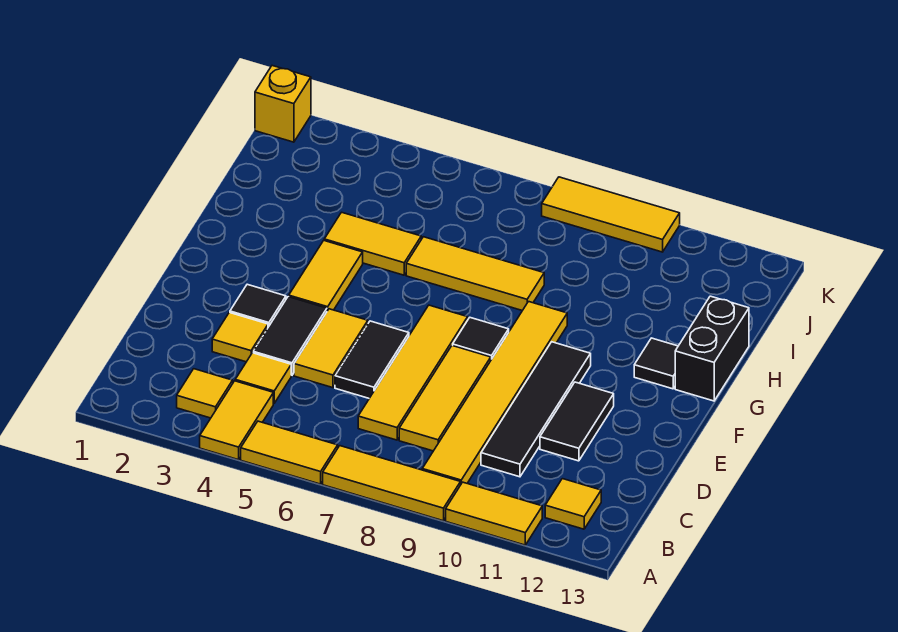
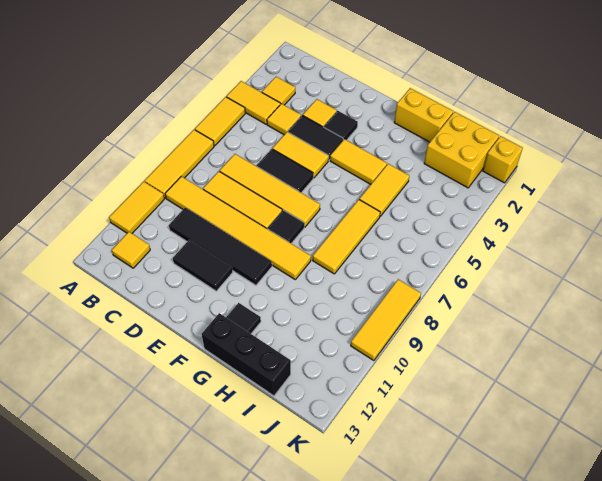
none -> yellow brick G1:H1 level 1
black brick G13:H13 level 1 -> black brick G13:I13 level 1
none -> yellow brick I1:J2 level 1

